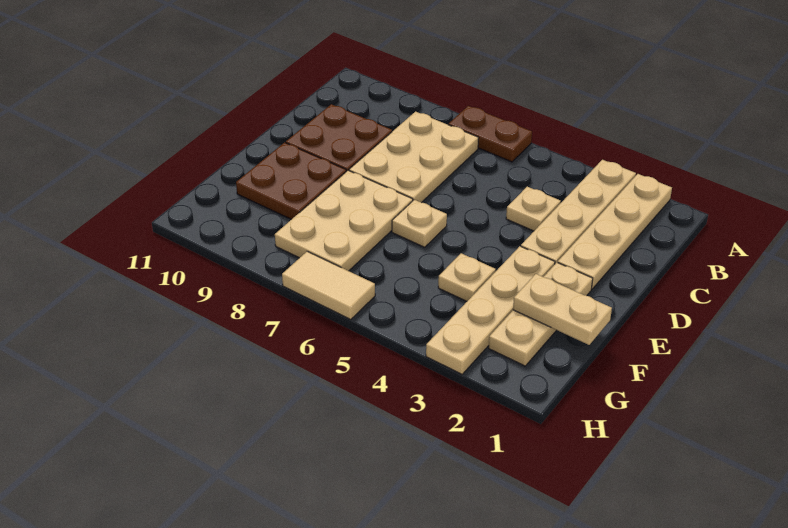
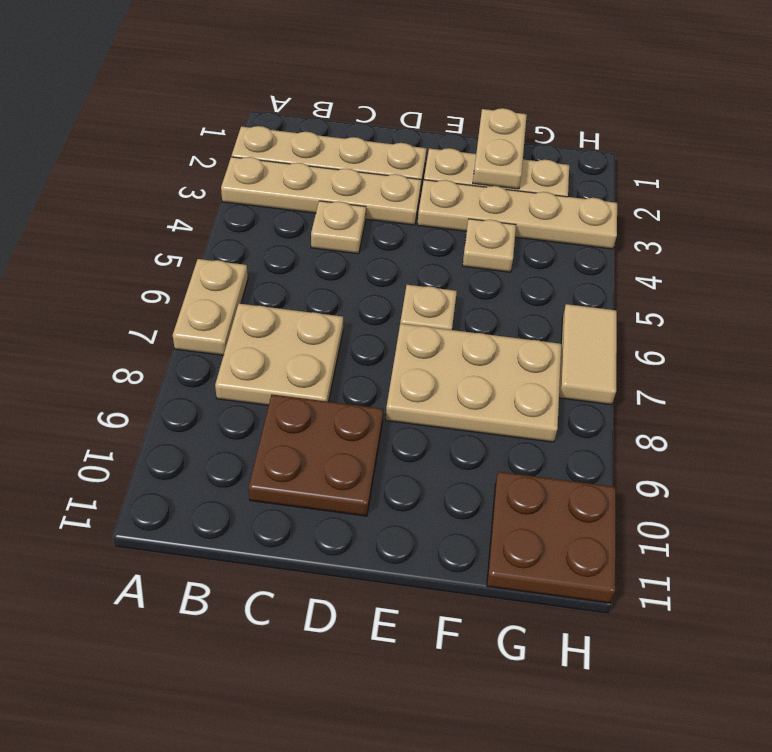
brown plate A6:A7 level 1 -> tan plate A6:A7 level 1
tan plate B7:D8 level 1 -> tan plate B7:C8 level 1
brown plate E9:F10 level 1 -> brown plate G10:H11 level 1

